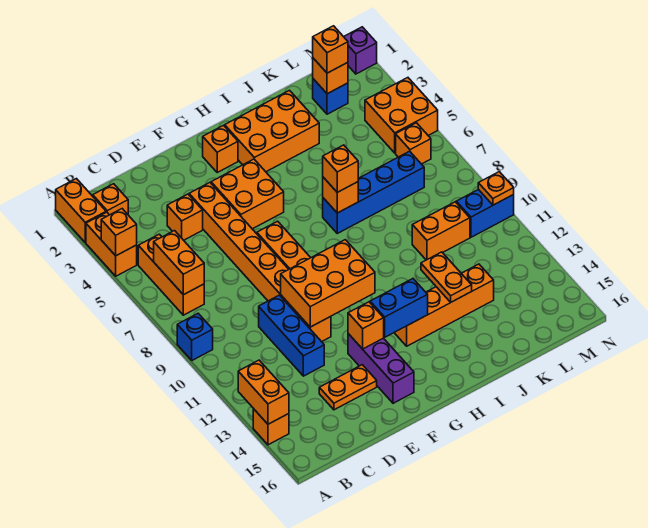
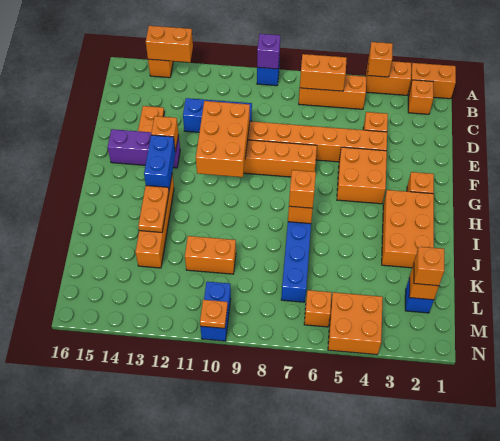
orange plate J12:J13 level 2 -> orange plate I13:J13 level 2
orange brick K10:L10 level 1 -> orange brick K10:K11 level 1
purple brick N1 level 1 -> purple brick A9 level 2

